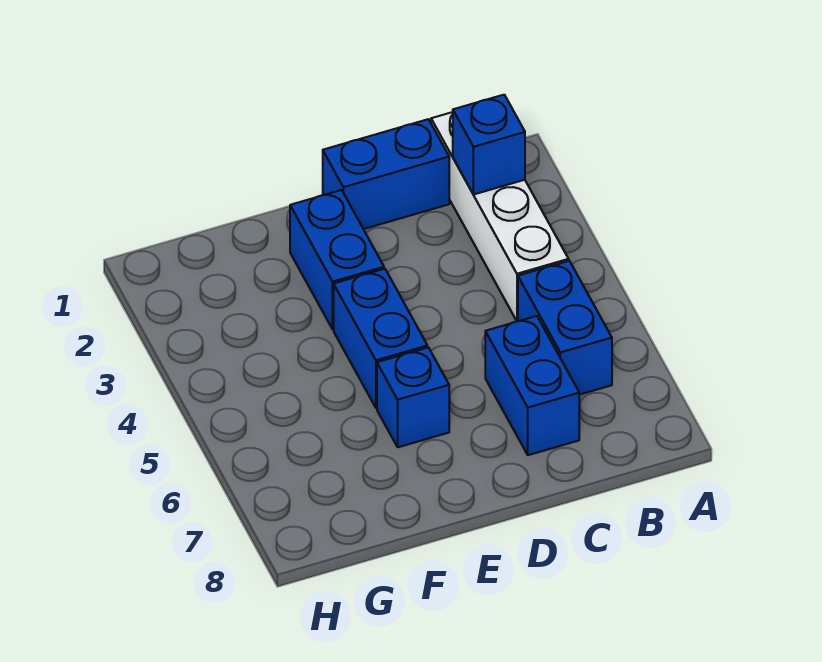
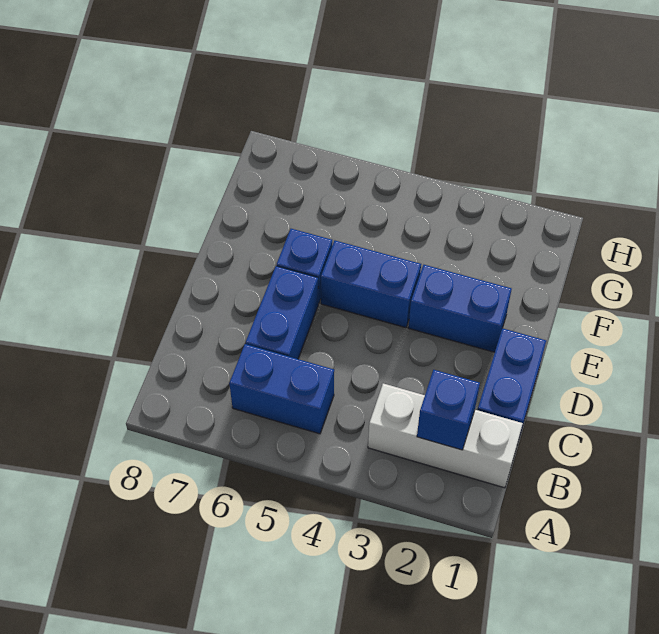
white brick B1:B4 level 1 -> white brick B1:B3 level 1
blue brick C6:C7 level 1 -> blue brick C6:D6 level 1

